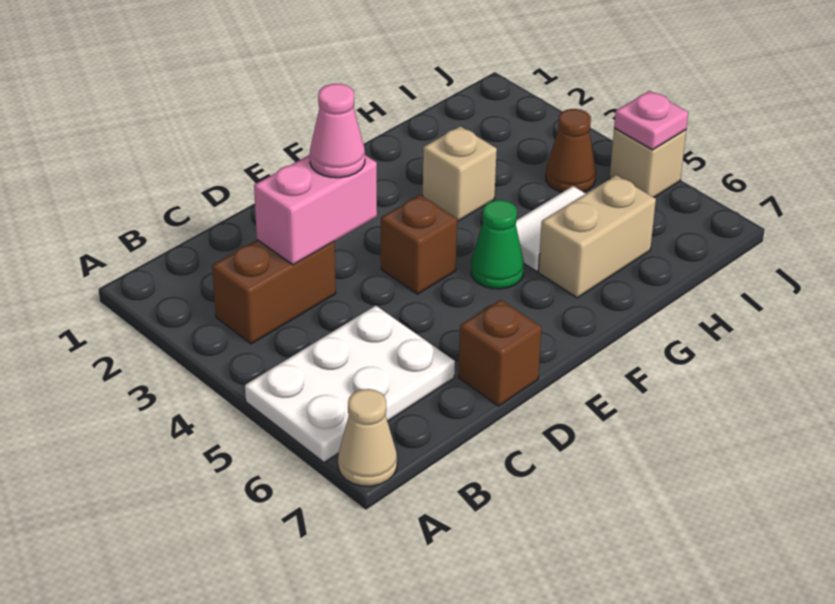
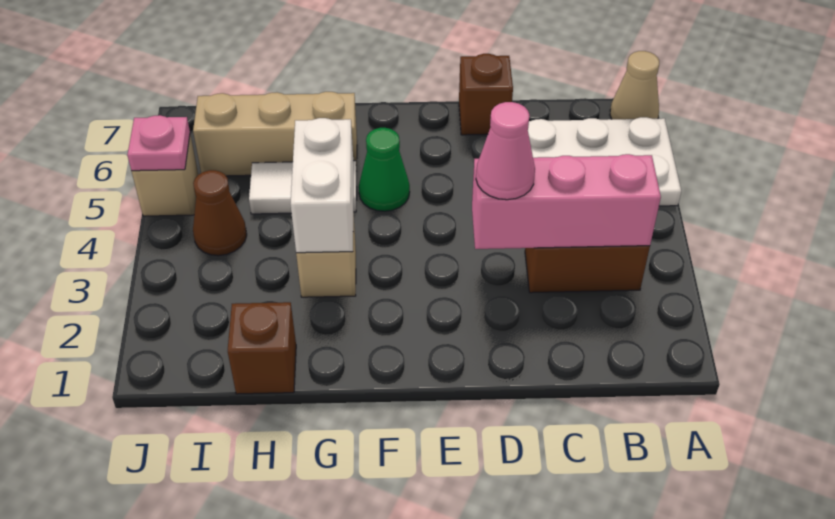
pink brick C3:D3 level 2 -> pink brick B3:D3 level 2
brown brick E4 level 1 -> brown brick H1 level 1
none -> white brick G3:G4 level 2
tan brick G6:H6 level 1 -> tan brick G6:I6 level 1

